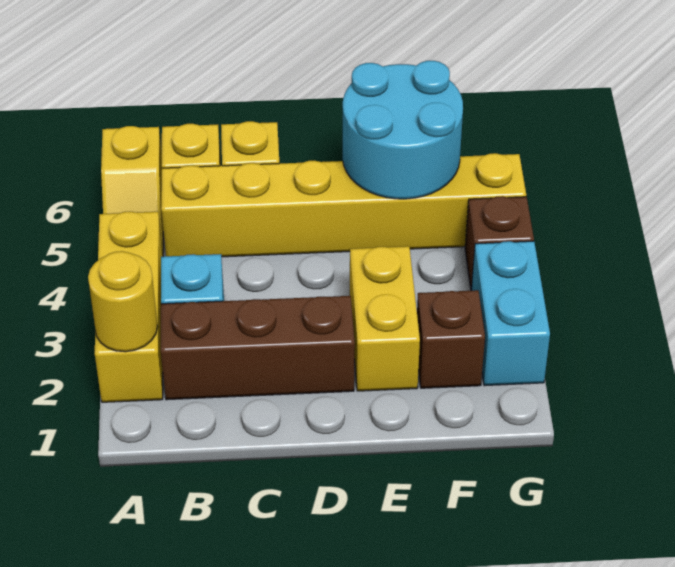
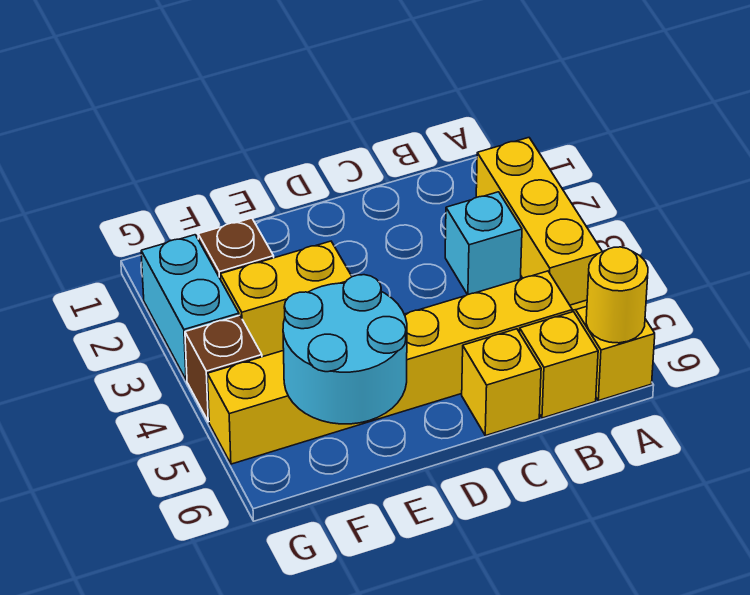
yellow round brick A2 level 2 -> yellow round brick A6 level 2
brown brick B2:D2 level 1 -> none
yellow brick E2:E3 level 1 -> yellow brick E3:F3 level 1

